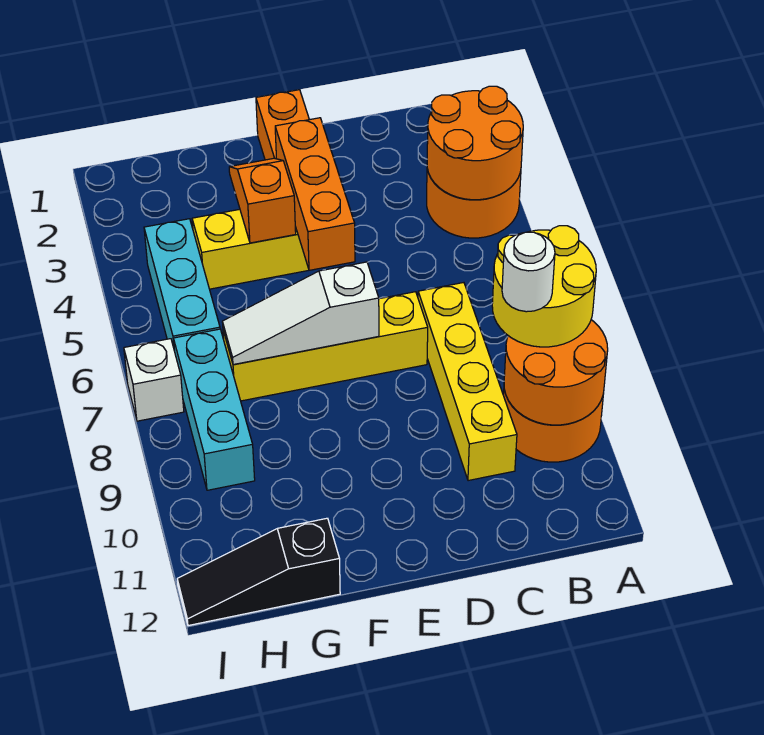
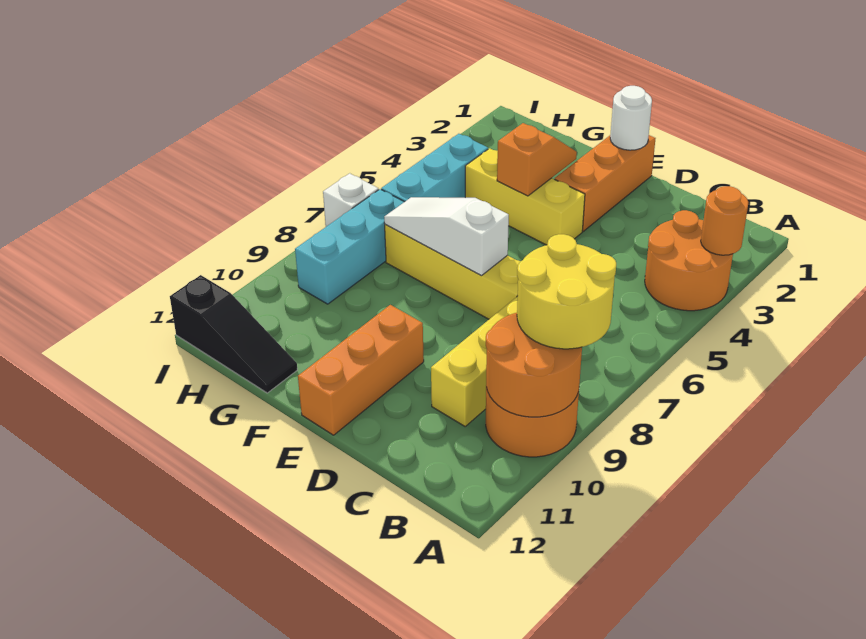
orange round brick A3:B4 level 2 -> orange round brick A3 level 2
white round brick B9 level 4 -> white round brick E1 level 2
orange brick E3:E5 level 2 -> orange brick E10:E12 level 1
black slope G12:I12 level 1 top G -> black slope G12:I12 level 1 top I

